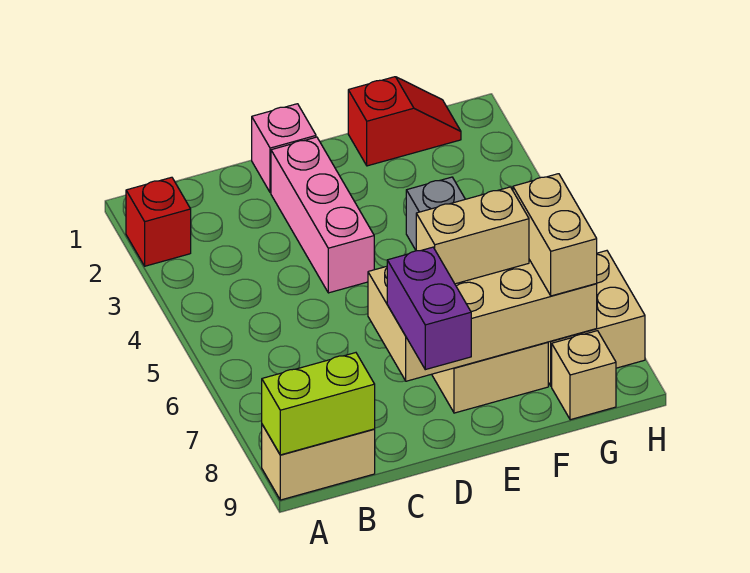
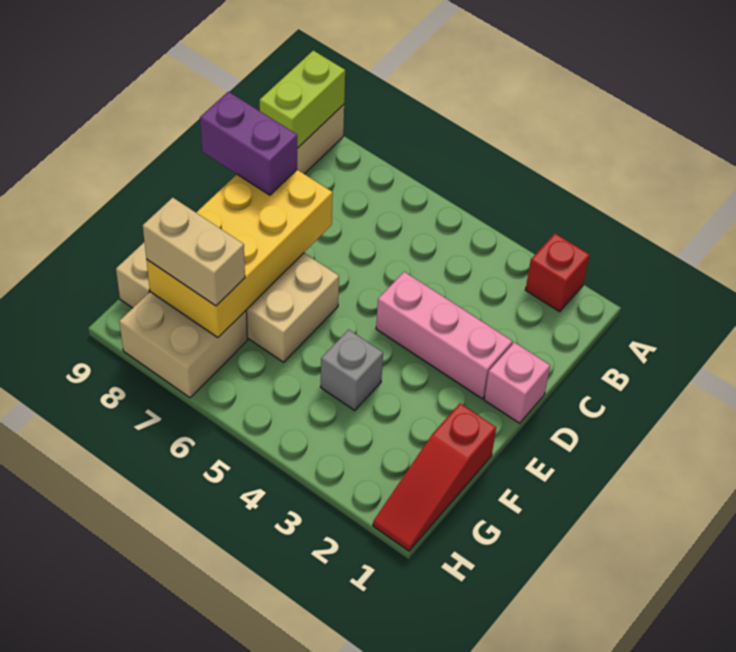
tan brick D7:G8 level 2 -> yellow brick D7:G8 level 2
tan brick E7:F7 level 3 -> none
red slope F1:G1 level 1 top F -> red slope F1:H1 level 1 top F

